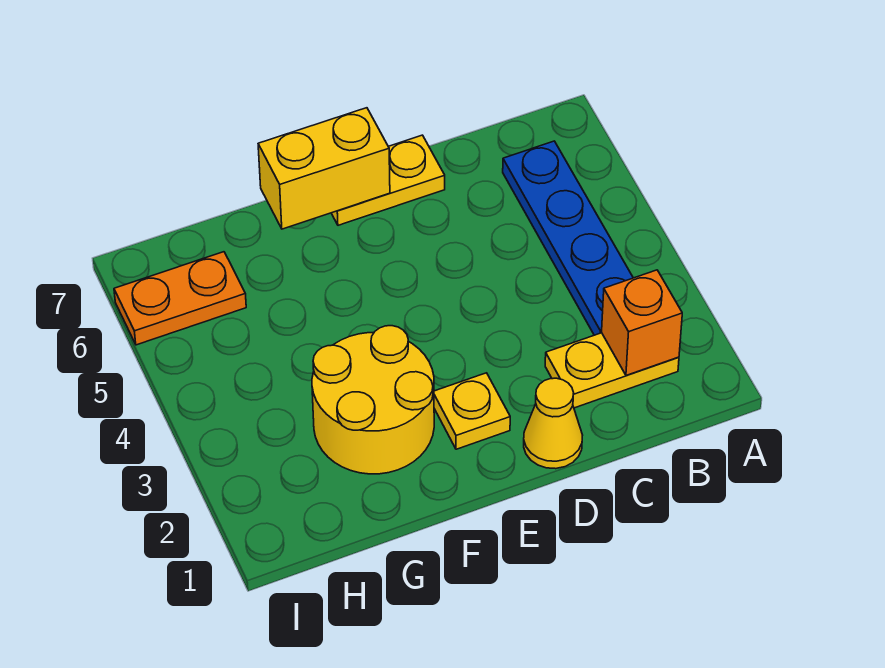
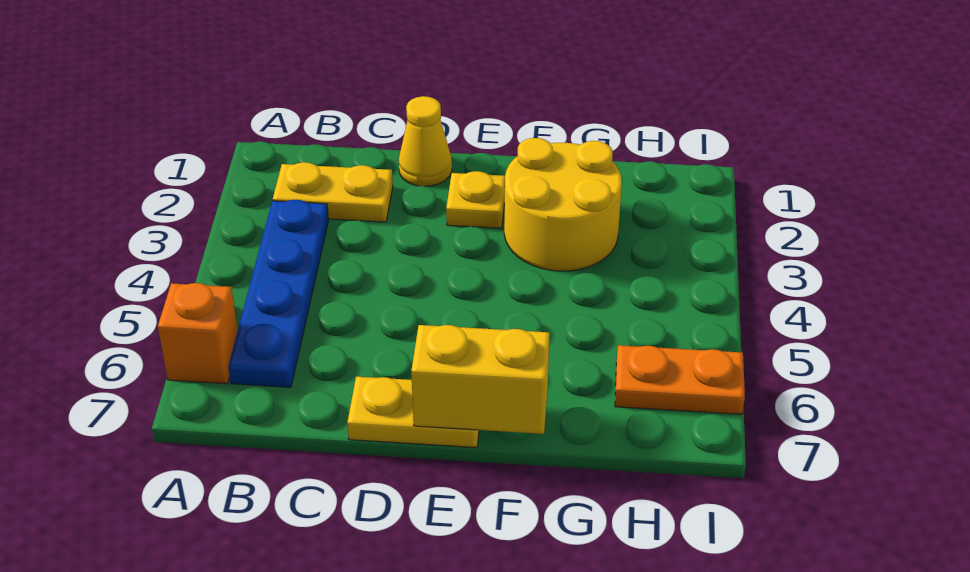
orange brick B2 level 2 -> orange brick A6 level 1

